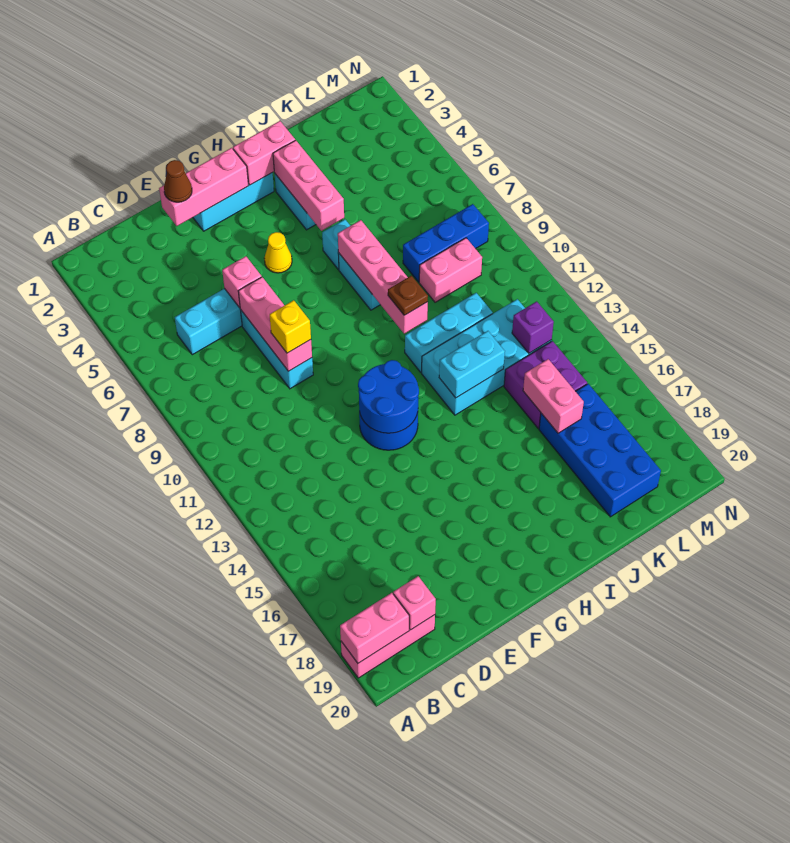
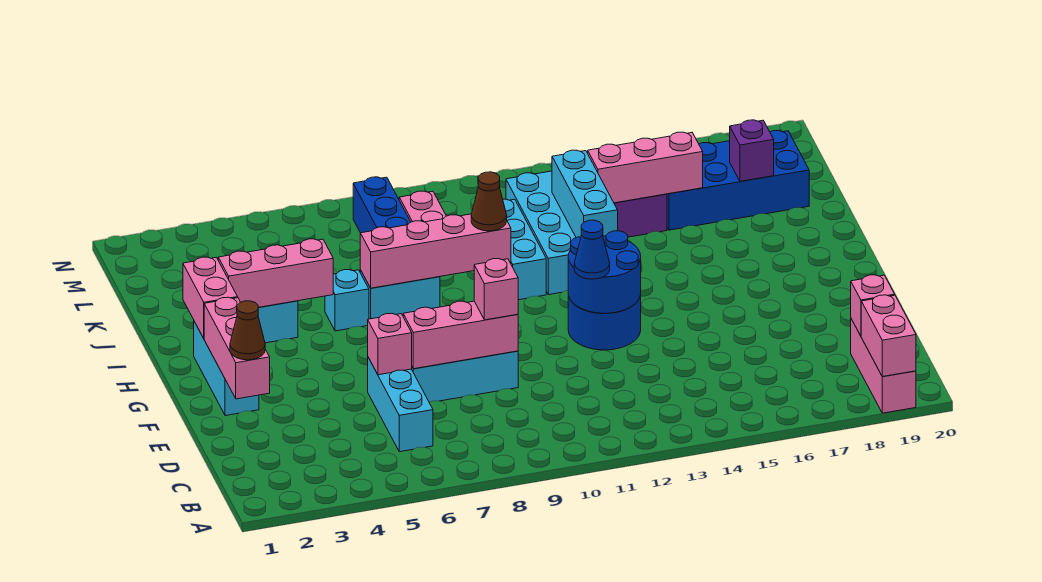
yellow brick E9 level 3 -> pink brick E9 level 3
none -> blue cone F12 level 3
yellow cone G5 level 1 -> none
brown plate I10 level 3 -> brown cone I10 level 3
cyan brick I13:J13 level 2 -> cyan brick I13:K13 level 2
pink brick K15:K16 level 2 -> pink brick K14:K16 level 2
purple brick L13 level 2 -> purple brick K18 level 2

